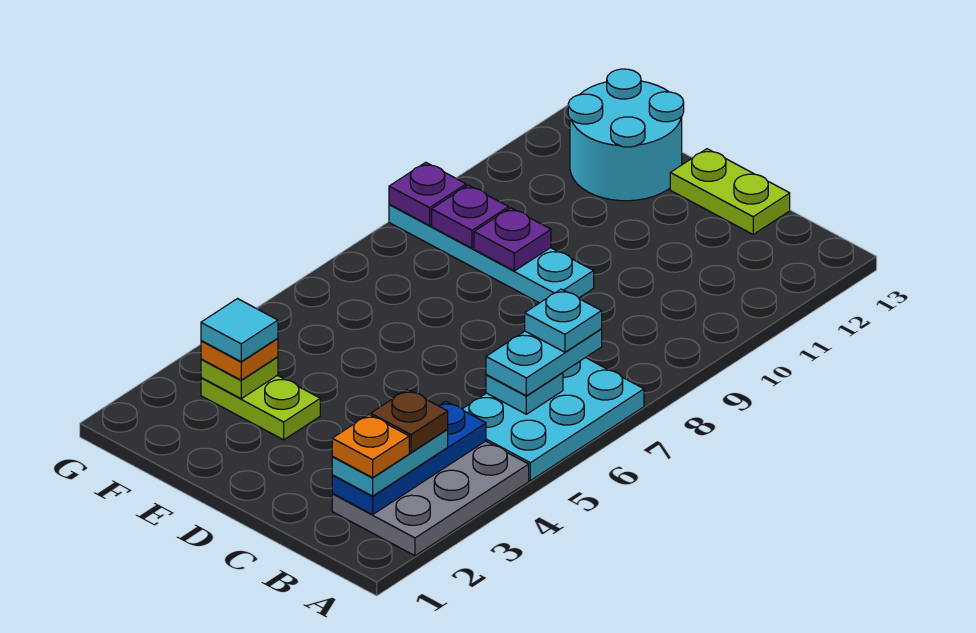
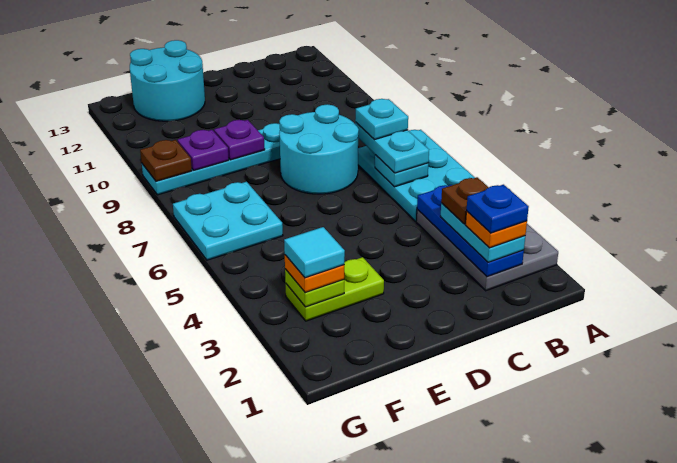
none -> blue plate B2 level 5
none -> cyan round brick C7:D8 level 1
lime plate C13:D13 level 1 -> none
none -> cyan plate F6:G7 level 1
purple plate G9 level 2 -> brown plate G9 level 2

